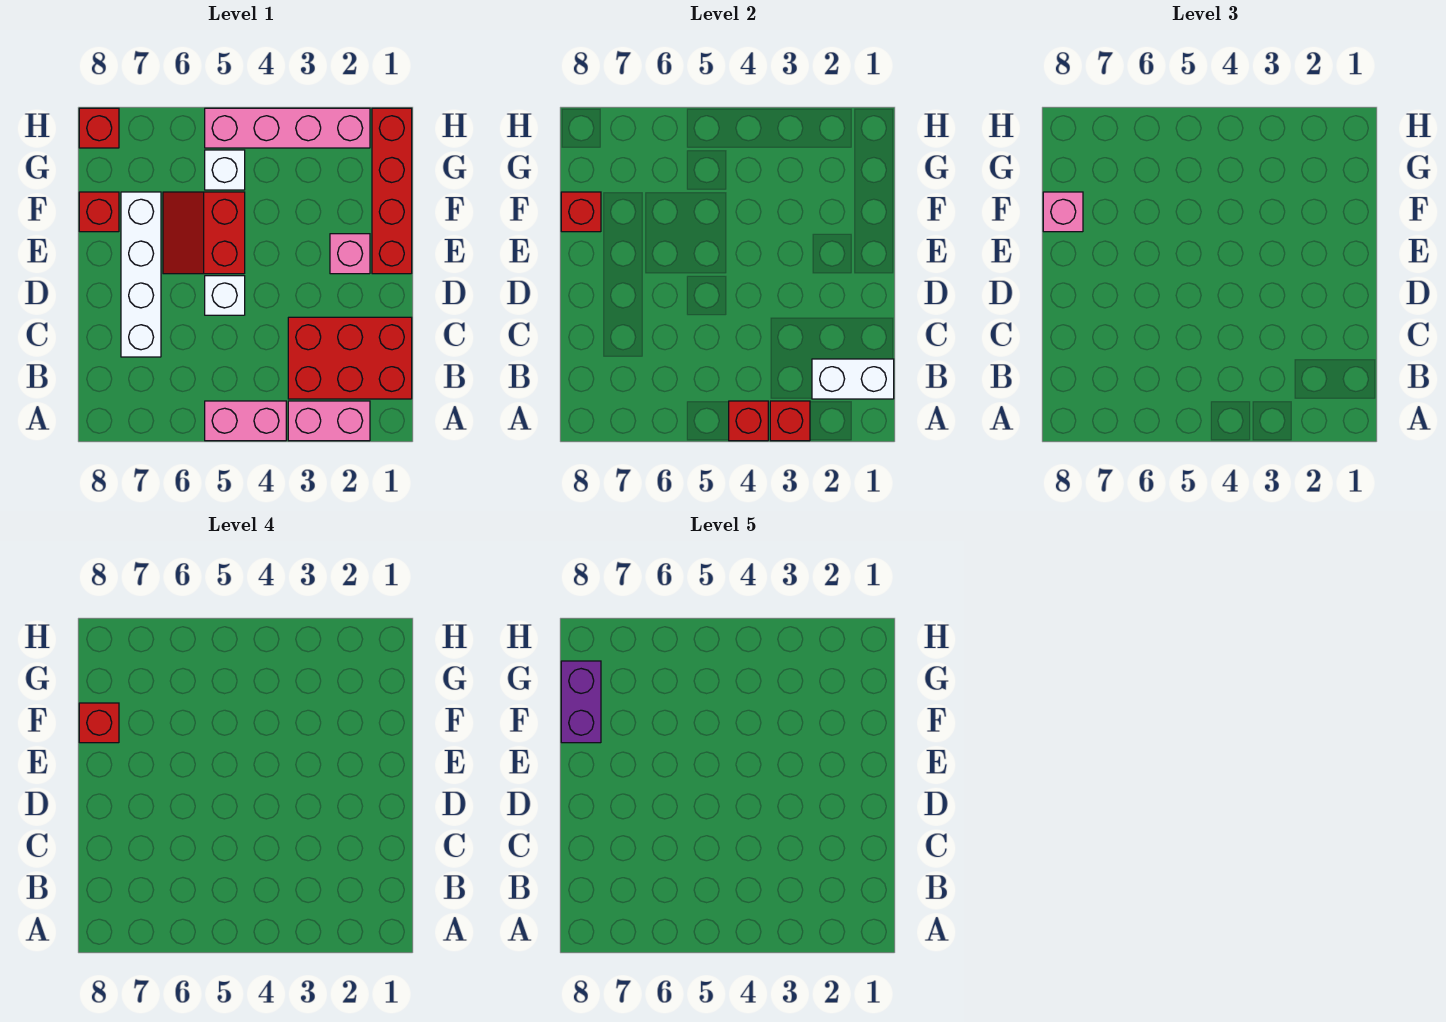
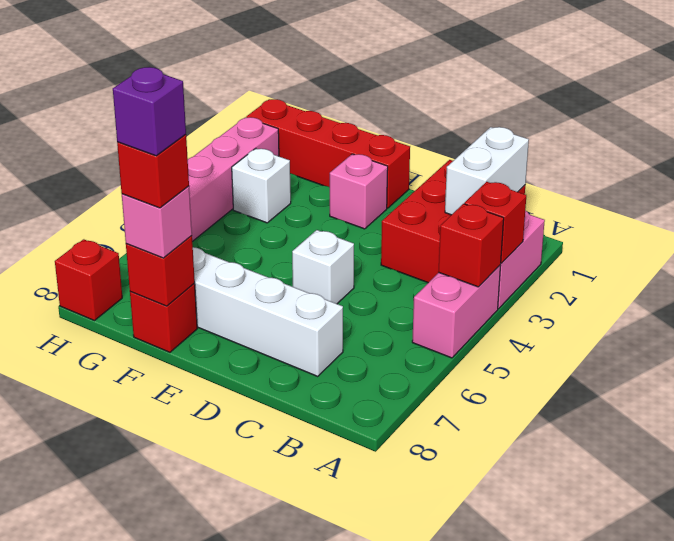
red slope E5:F6 level 1 top 5 -> none
purple brick F8:G8 level 5 -> purple brick F8 level 5
white brick G5 level 1 -> white brick G3 level 1

